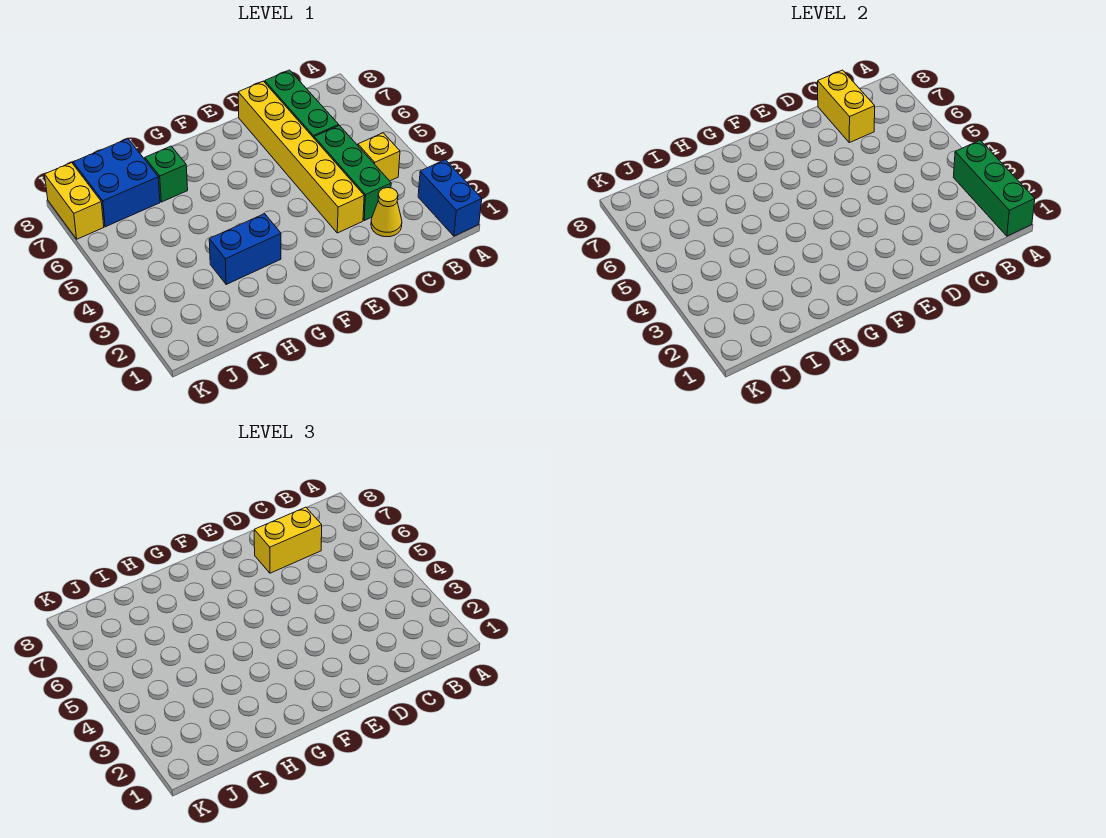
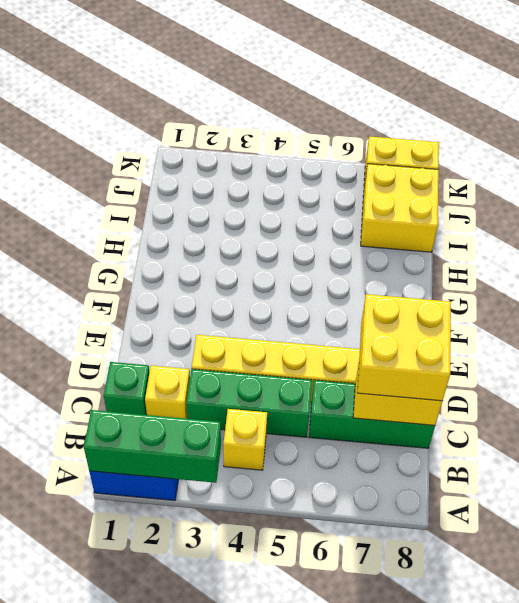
yellow cone C2 level 1 -> yellow brick C2 level 1
yellow brick C7:D7 level 3 -> yellow brick C7:D8 level 3
blue brick G3:H3 level 1 -> none
green brick H7 level 1 -> green brick C1 level 1
blue brick I7:J8 level 1 -> yellow brick I7:J8 level 1

